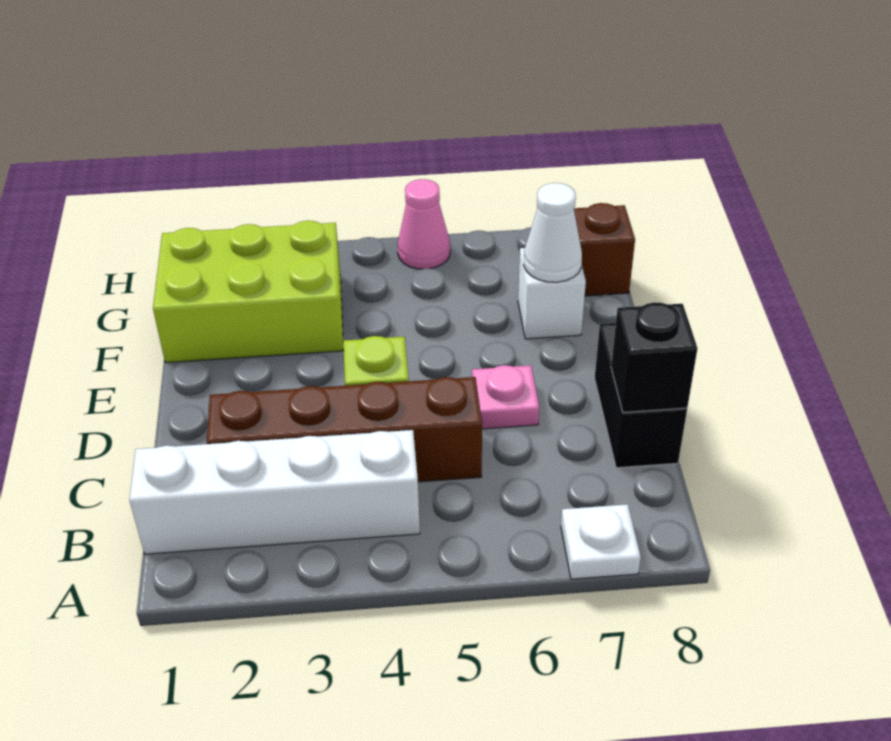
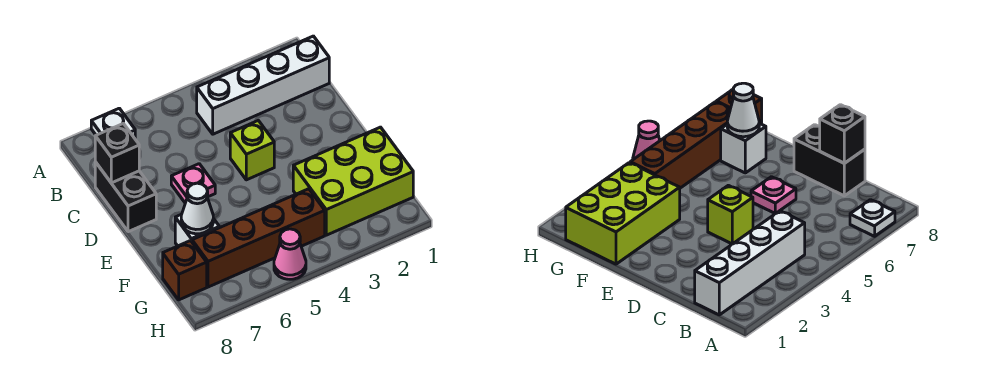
brown brick C2:C5 level 1 -> brown brick G4:G7 level 1

